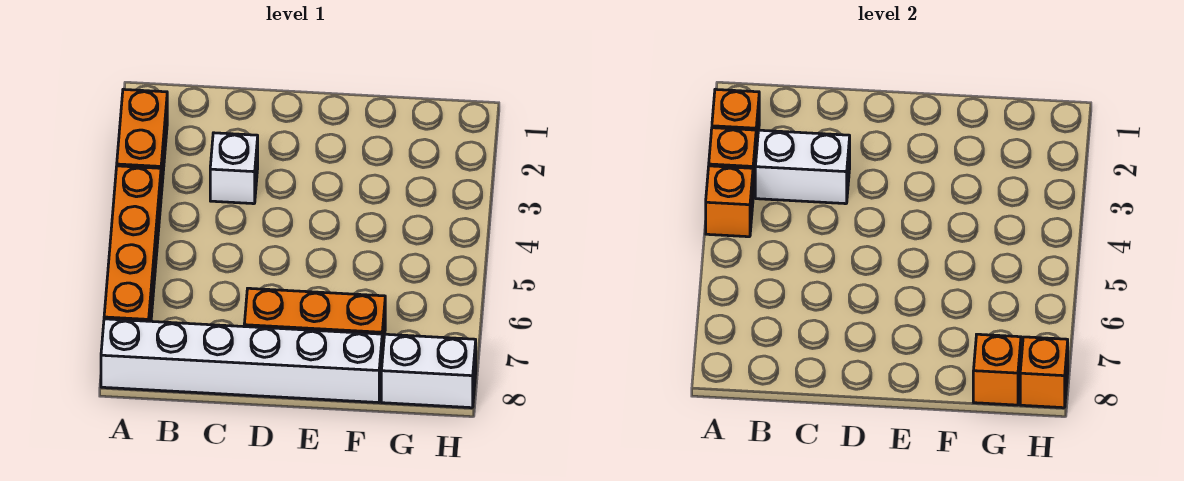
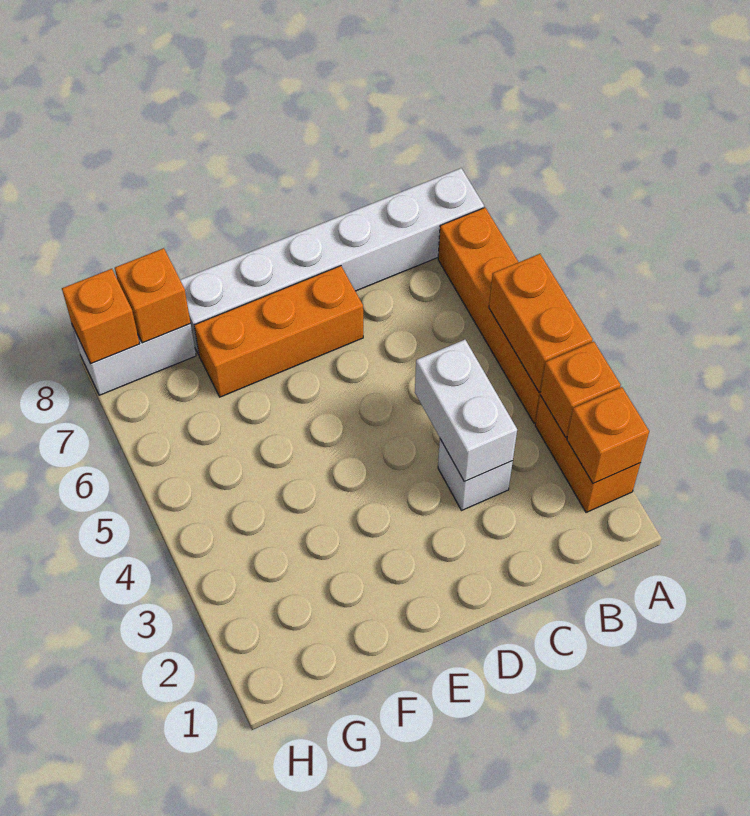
orange brick A4 level 2 -> orange brick A4:A5 level 2
white brick B3:C3 level 2 -> white brick C3:C4 level 2

